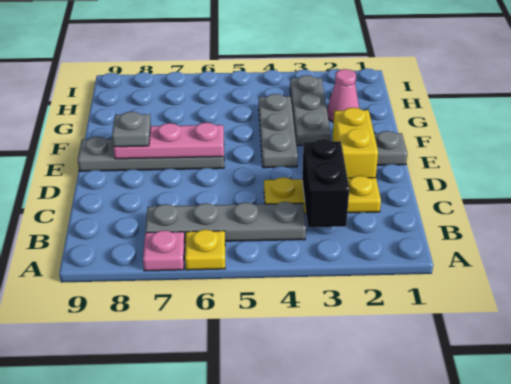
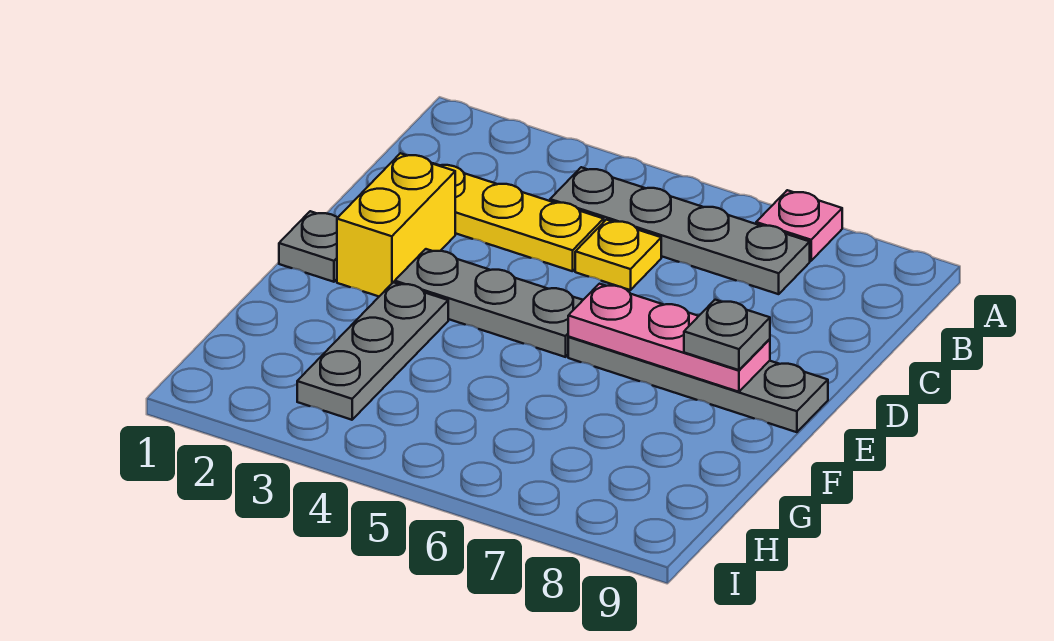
yellow plate A6 level 1 -> yellow plate C5 level 1
black brick B3:C3 level 2 -> none
grey plate E4:G4 level 1 -> grey plate E3:E5 level 1
pink cone G2 level 1 -> none

